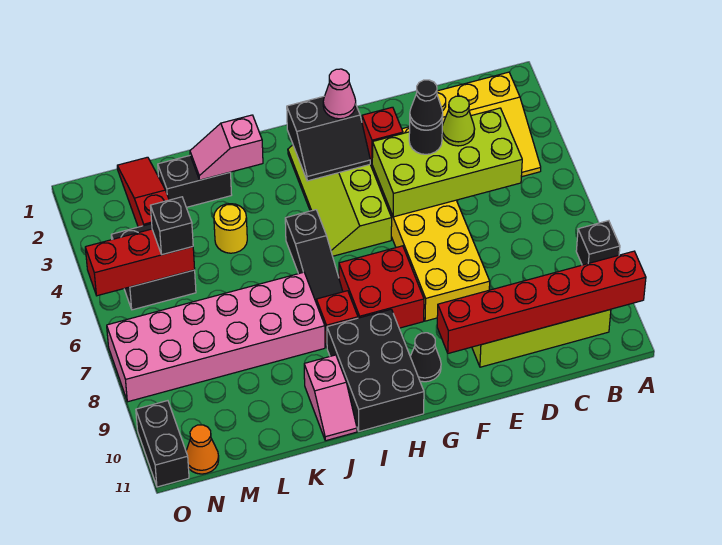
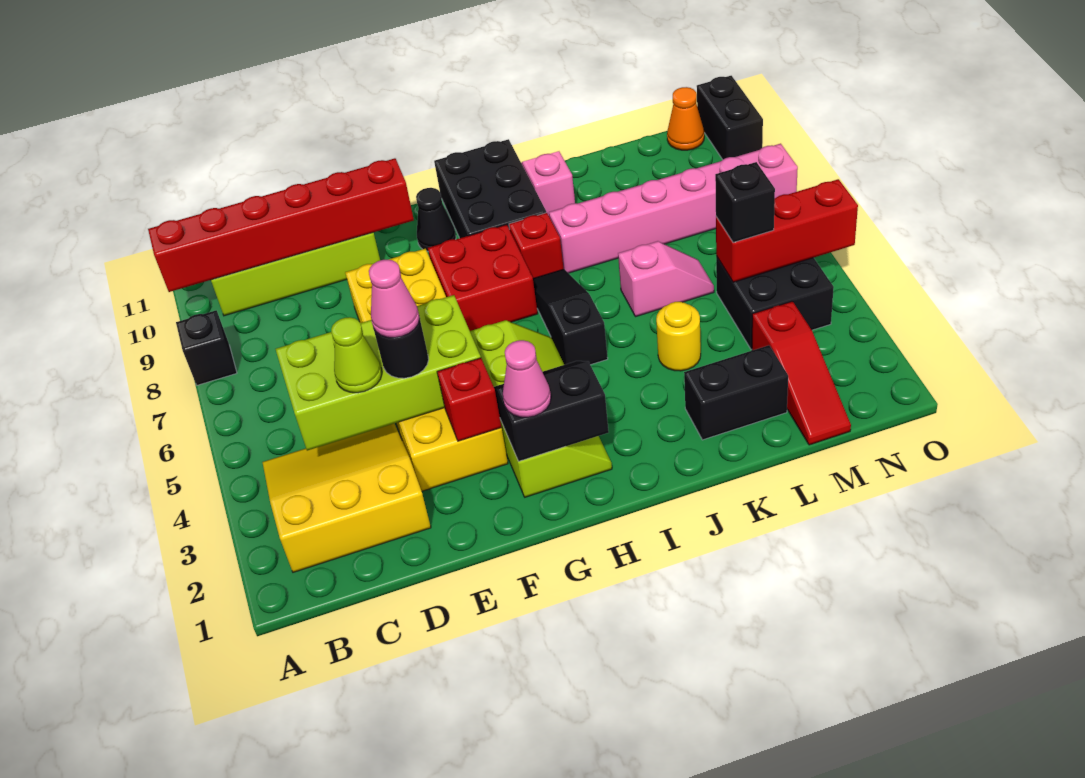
black cone E4 level 4 -> pink cone E4 level 4
pink slope J2:K2 level 2 top J -> pink slope K6:L6 level 1 top K
pink brick J7:O8 level 1 -> pink brick J8:O8 level 1

